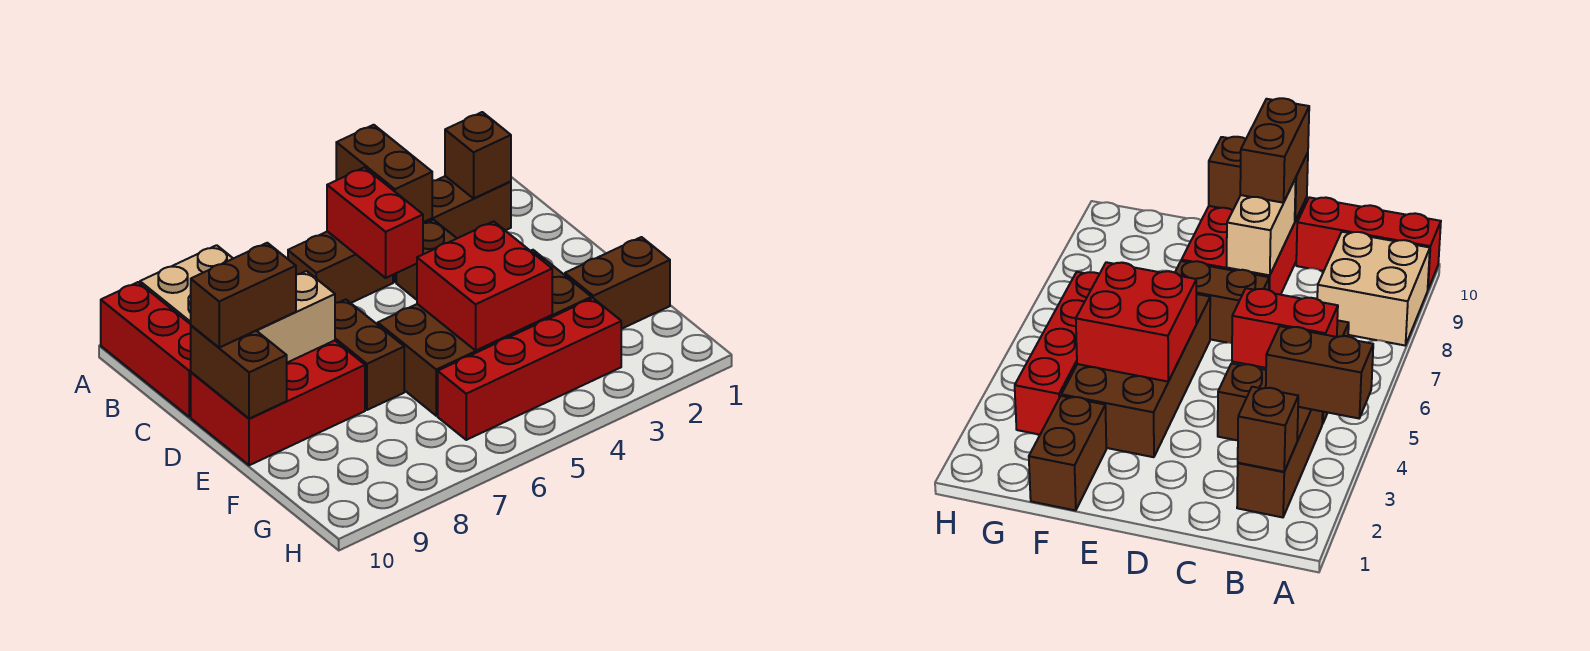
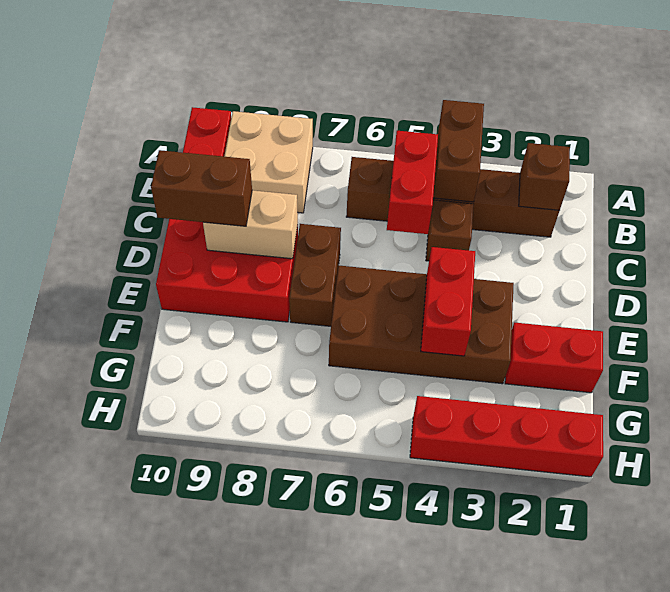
brown brick D10:E10 level 2 -> none
red brick E4:F5 level 2 -> red brick E4:F4 level 2
brown brick F1:F2 level 1 -> red brick F1:F2 level 1
red brick G3:G6 level 1 -> red brick H1:H4 level 1

